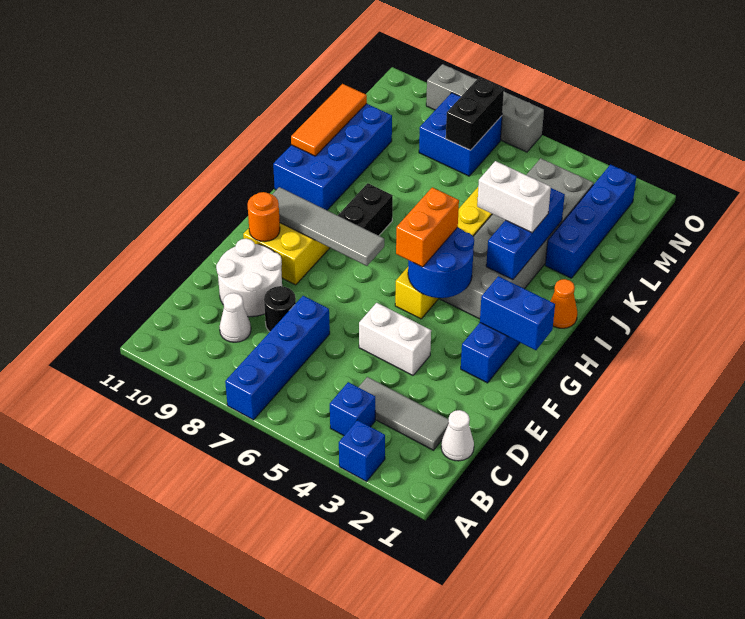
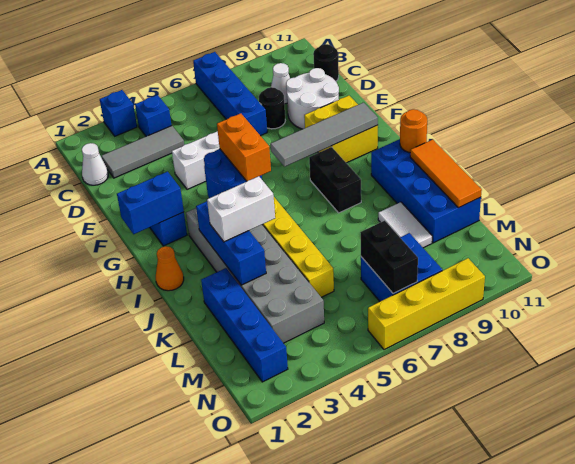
none -> black round brick C11 level 1
orange round brick F10 level 2 -> orange round brick I11 level 2
none -> white tile K9:L9 level 1
grey brick O6:O9 level 1 -> yellow brick O6:O9 level 1

